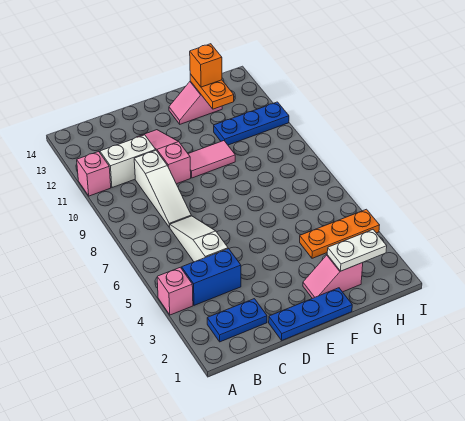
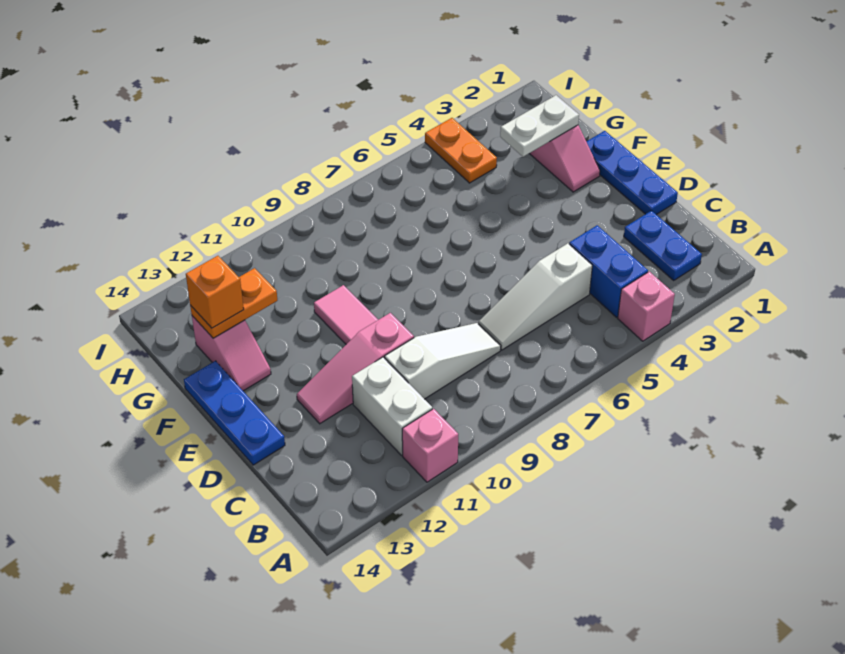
white plate G2:H2 level 2 -> white plate G2:G3 level 2
orange plate G4:I4 level 1 -> orange plate H4:I4 level 1
blue plate G11:I11 level 1 -> blue plate D14:F14 level 1

